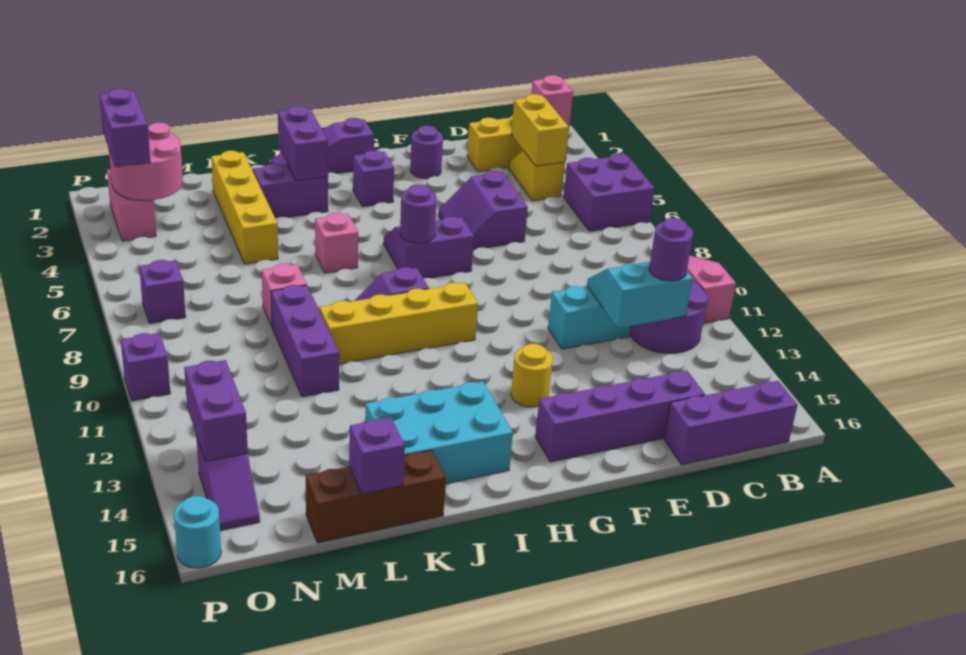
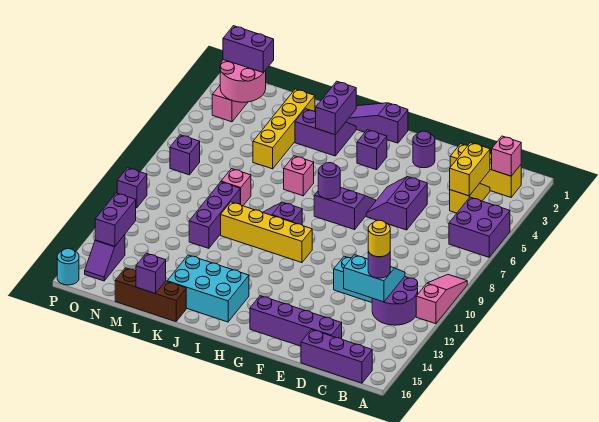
yellow round brick G13 level 1 -> yellow round brick C12 level 4
purple brick O2:O3 level 3 -> purple brick N2:O2 level 3

